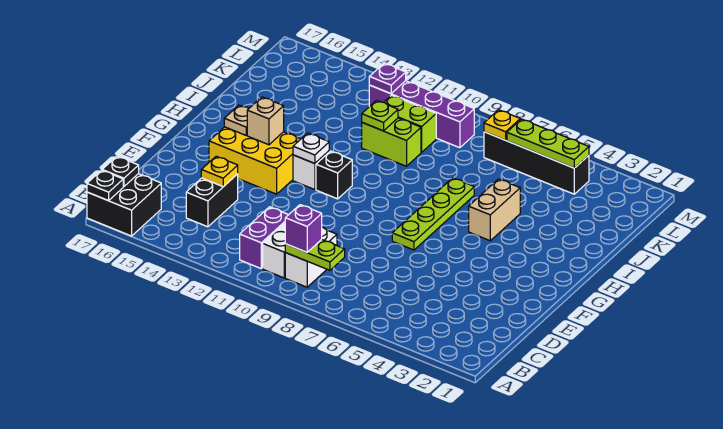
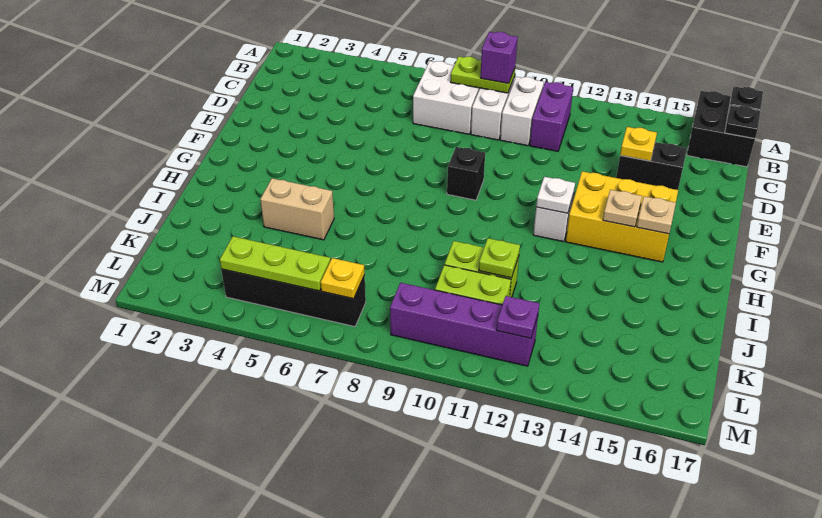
none -> white brick B7:C8 level 1
black brick C14:D14 level 1 -> black brick D14:D15 level 1
lime plate F7:I7 level 1 -> none
black brick G11 level 1 -> black brick F9 level 1
tan brick G14 level 2 -> tan plate G14 level 2
tan brick H5:I5 level 1 -> tan brick I4:I5 level 1

